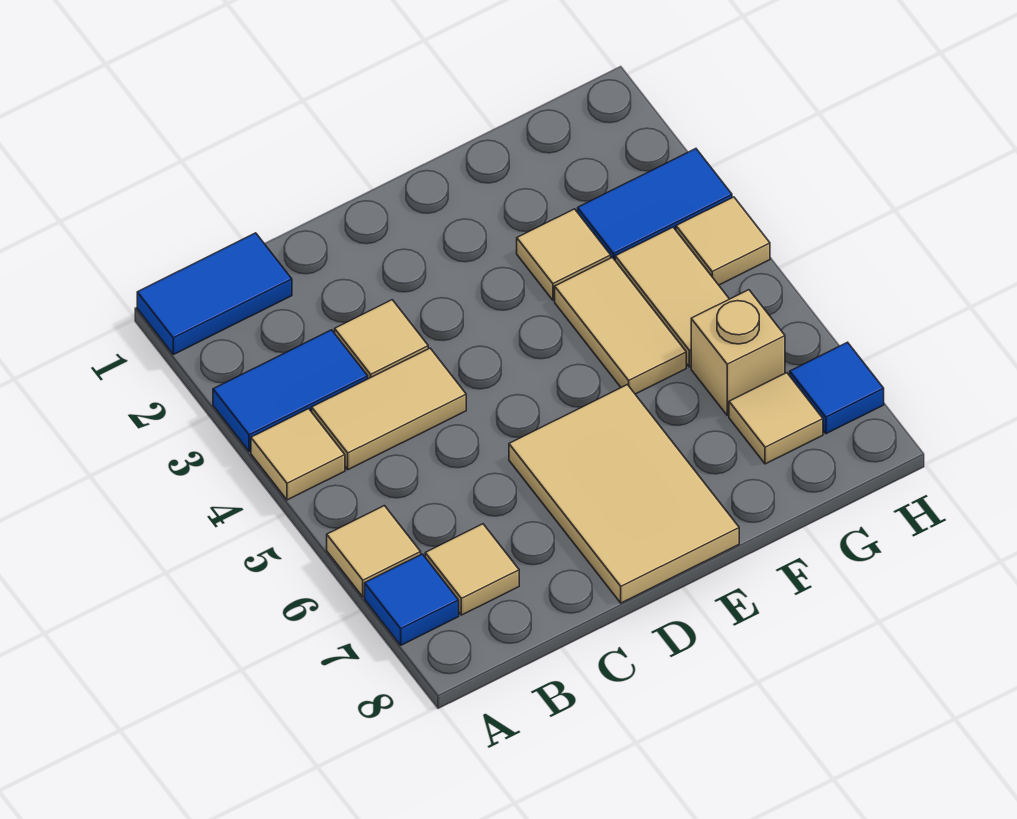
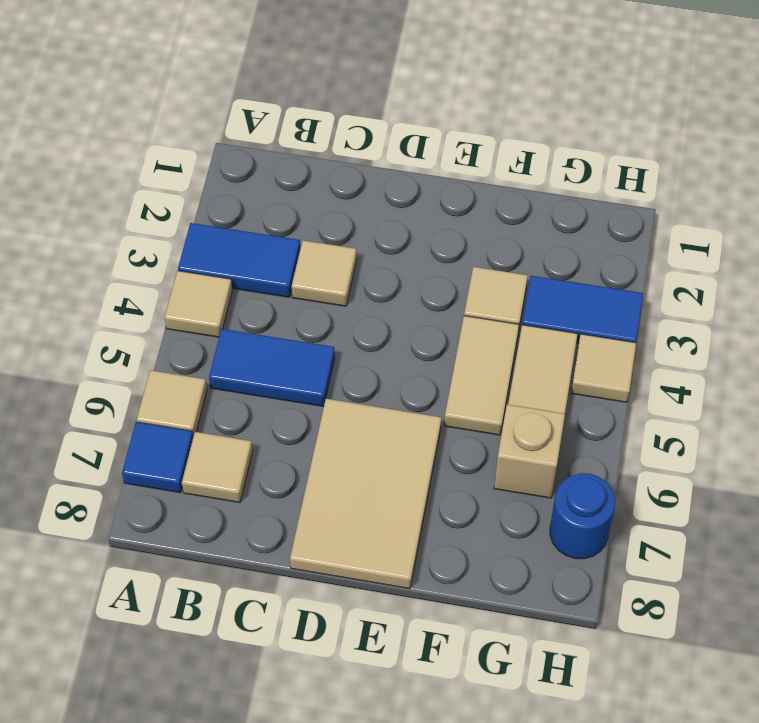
blue tile A1:B1 level 1 -> blue tile B5:C5 level 1
tan tile B4:C4 level 1 -> none
tan tile G7 level 1 -> none
blue tile H7 level 1 -> blue round brick H7 level 1

